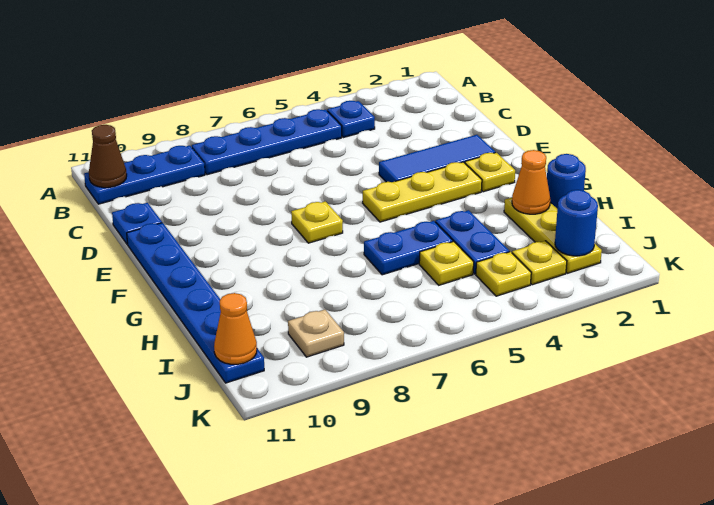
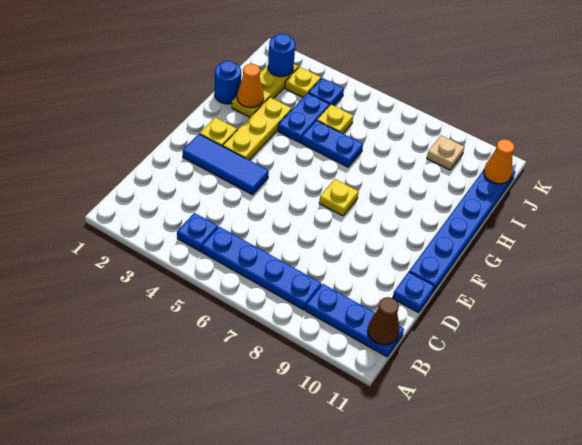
yellow plate F3:F5 level 1 -> yellow plate F3:H3 level 1
yellow plate J4 level 1 -> blue plate J4 level 1

